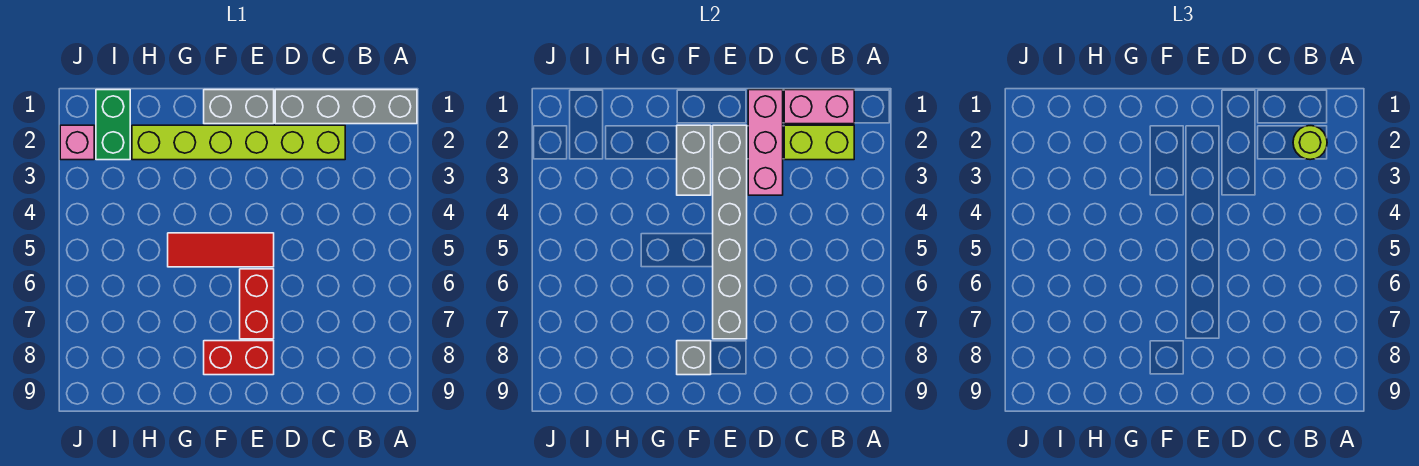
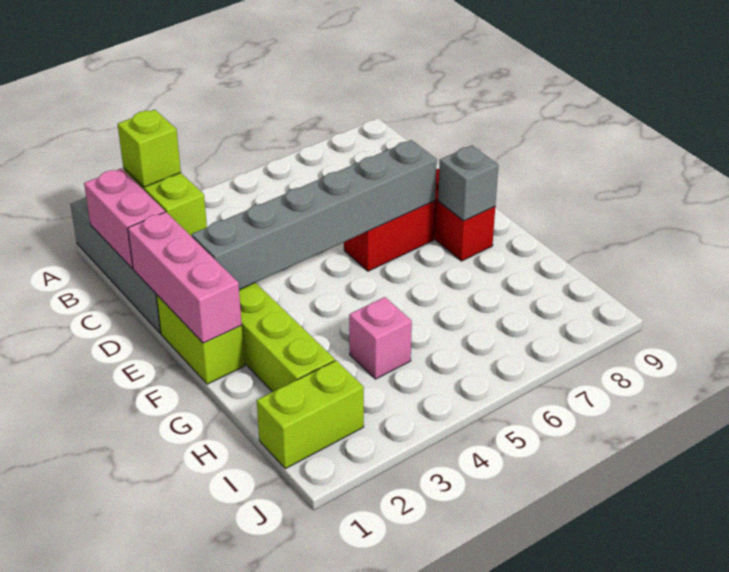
lime round brick B2 level 3 -> lime brick B2 level 3
pink brick D1:D3 level 2 -> pink brick D1:F1 level 2
grey brick E1:F1 level 1 -> lime brick E1:F1 level 1
red tile E5:G5 level 1 -> none
grey brick F2:F3 level 2 -> none
green brick I1:I2 level 1 -> lime brick I1:I2 level 1
pink brick J2 level 1 -> pink brick H4 level 1

